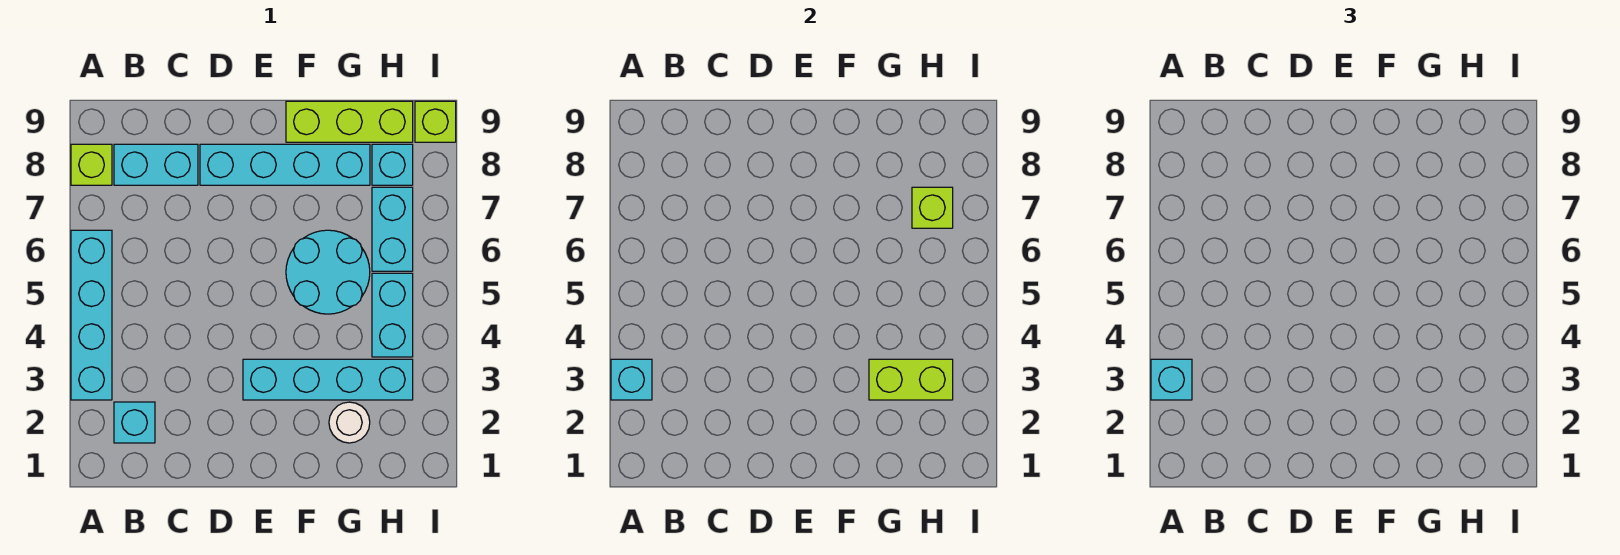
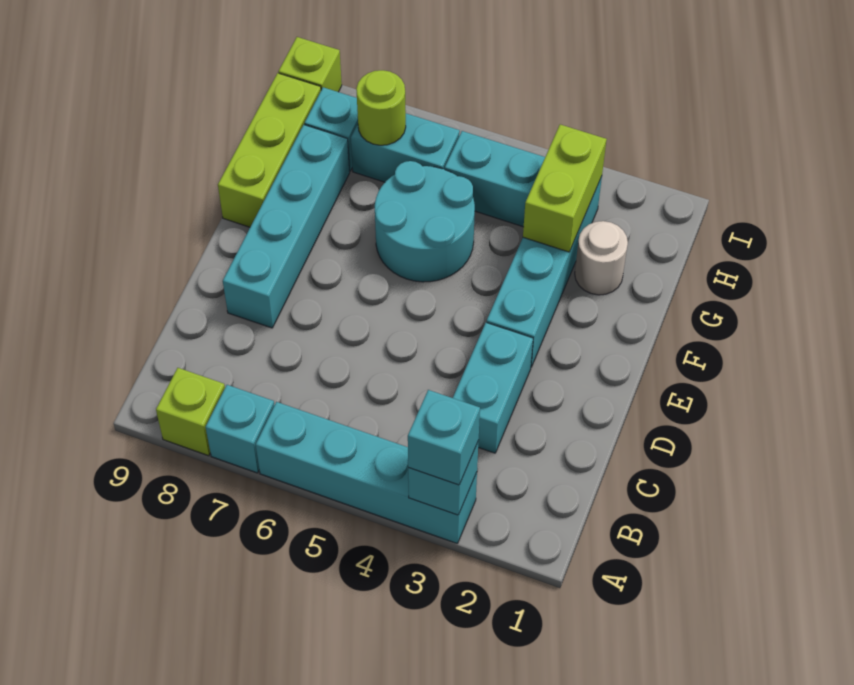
cyan brick B2 level 1 -> cyan brick A7 level 1
cyan brick B8:C8 level 1 -> cyan brick C3:D3 level 1
lime brick H7 level 2 -> lime round brick H7 level 2

